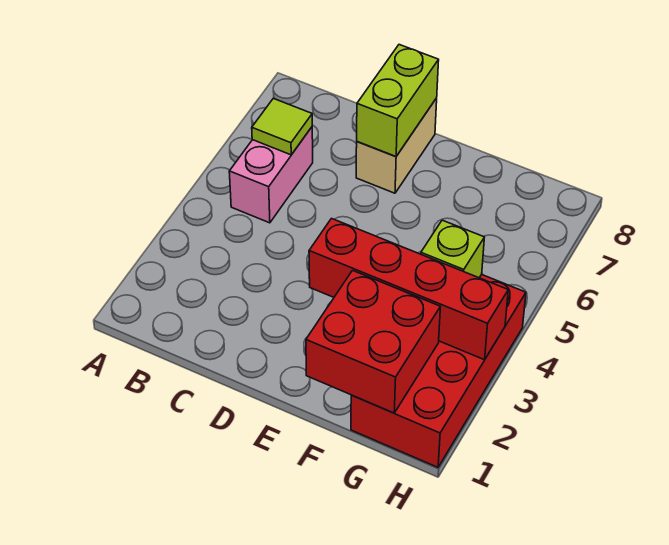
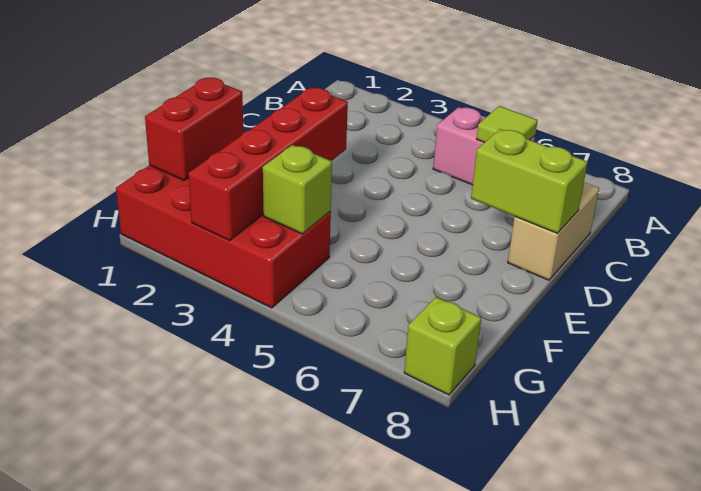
tan brick D7:D8 level 1 -> tan brick C8:D8 level 1
red brick F1:G2 level 2 -> red brick F1:G1 level 2
none -> lime brick H8 level 1

